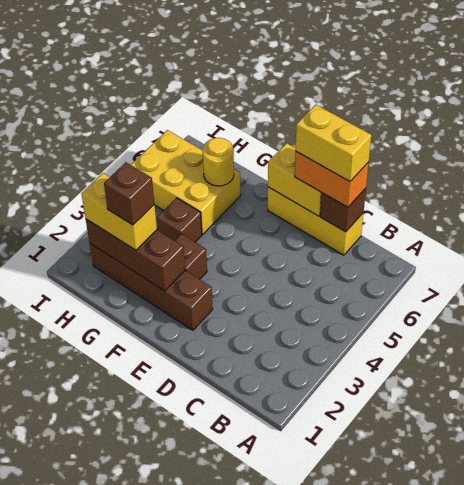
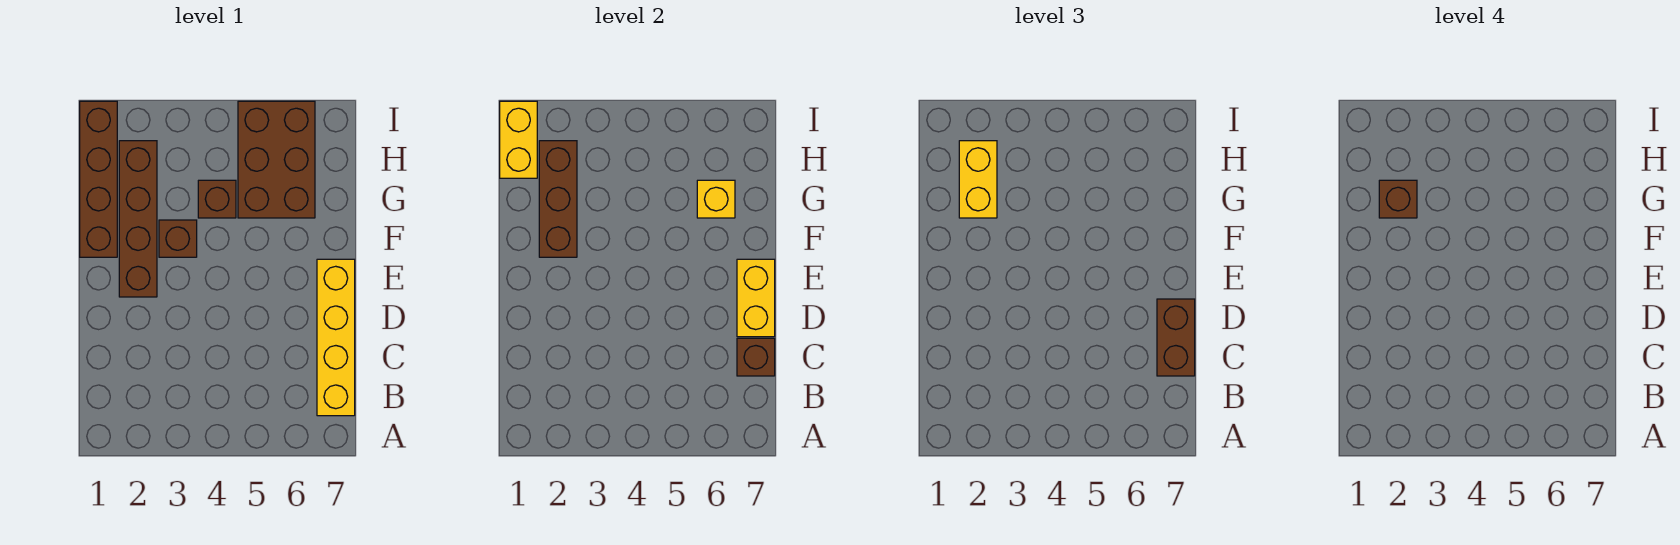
yellow brick C7:E7 level 1 -> yellow brick B7:E7 level 1
orange brick C7:D7 level 3 -> brown brick C7:D7 level 3
yellow brick C7:D7 level 4 -> yellow brick H1:I1 level 2
none -> brown brick F1:I1 level 1
yellow brick G5:I6 level 1 -> brown brick G5:I6 level 1
yellow round brick G6 level 2 -> yellow brick G6 level 2

